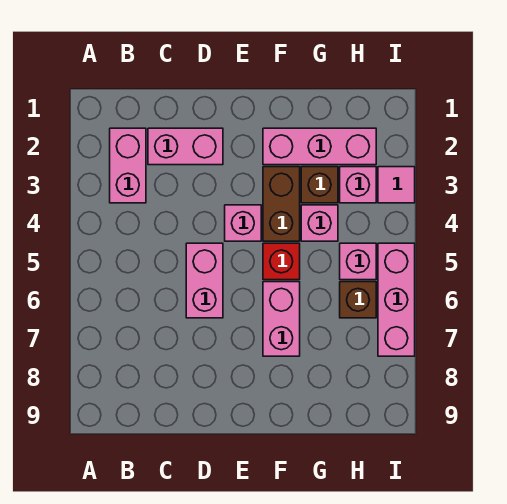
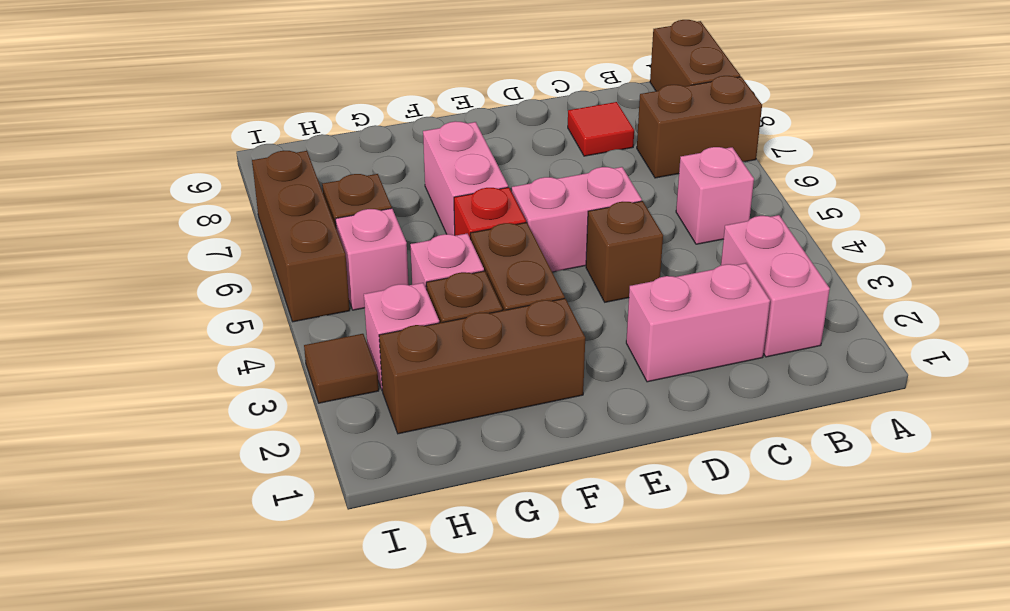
none -> brown brick A7:B7 level 1
none -> brown brick A8:A9 level 1
none -> red tile C8 level 1
none -> brown brick D4 level 1
pink brick D5:D6 level 1 -> pink brick D5:E5 level 1
pink brick E4 level 1 -> pink brick B5 level 1
pink brick F2:H2 level 1 -> brown brick F2:H2 level 1
pink tile I3 level 1 -> brown tile I3 level 1
pink brick I5:I7 level 1 -> brown brick I5:I7 level 1

